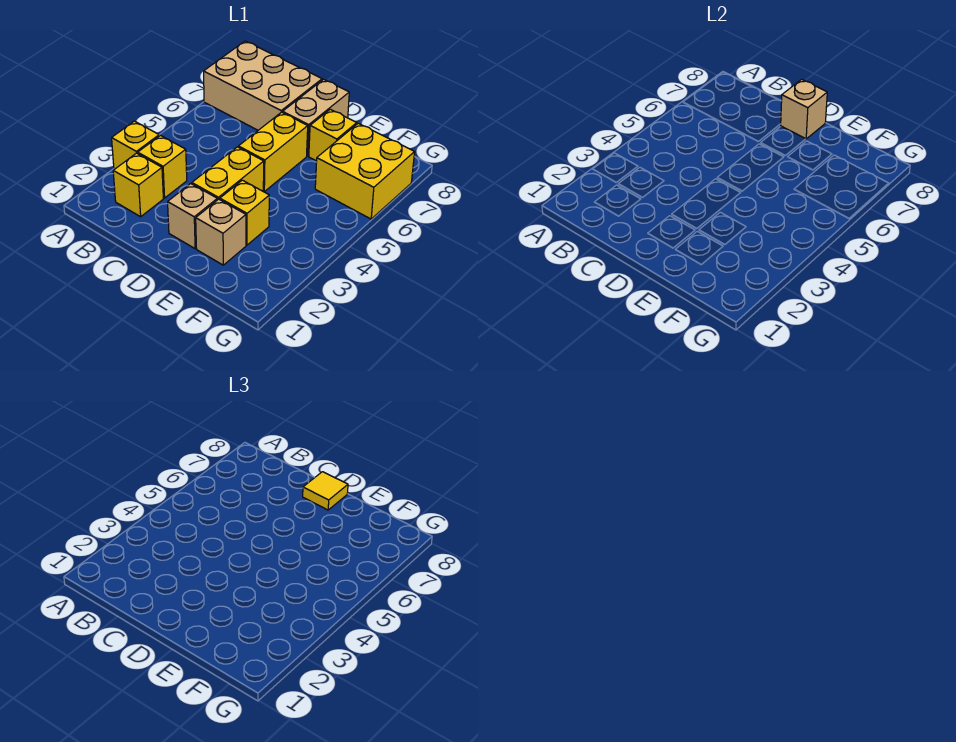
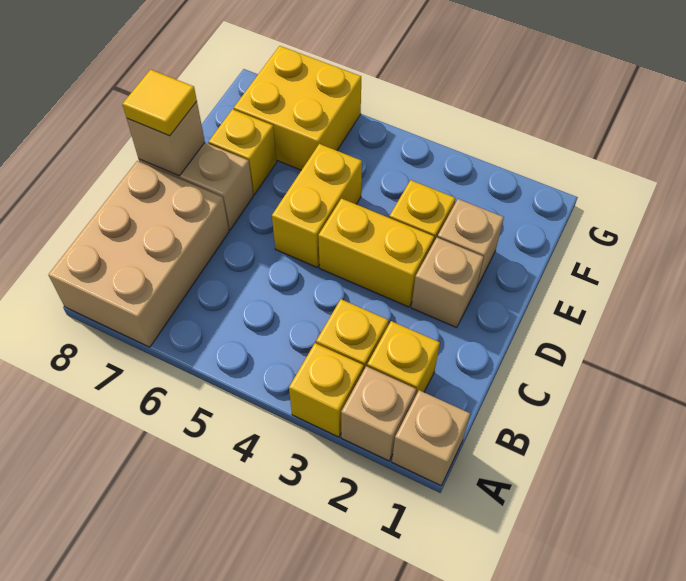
none -> tan brick A1 level 1
none -> tan brick A2 level 1
yellow brick D5:D6 level 1 -> yellow brick D5:E5 level 1

